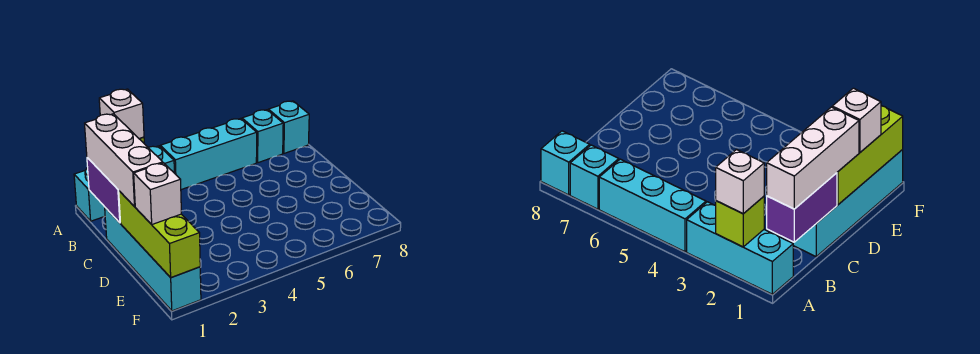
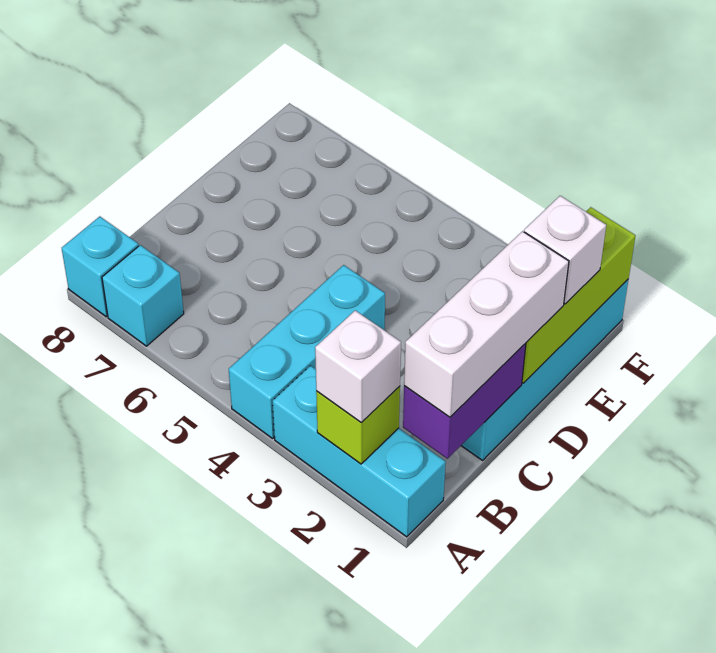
cyan brick A4:A6 level 1 -> cyan brick A4:C4 level 1

